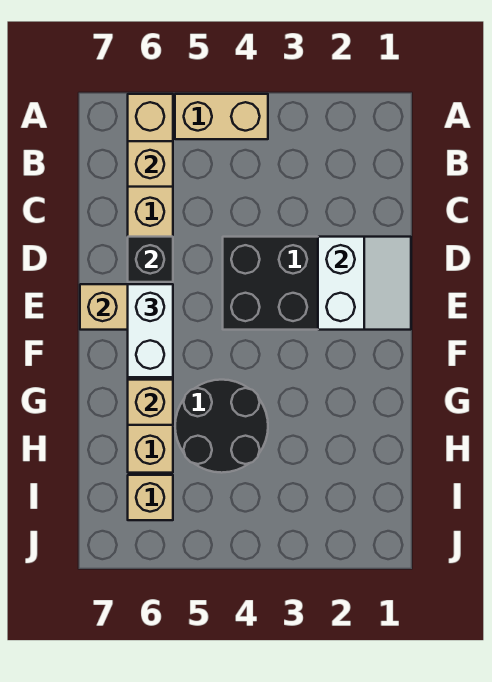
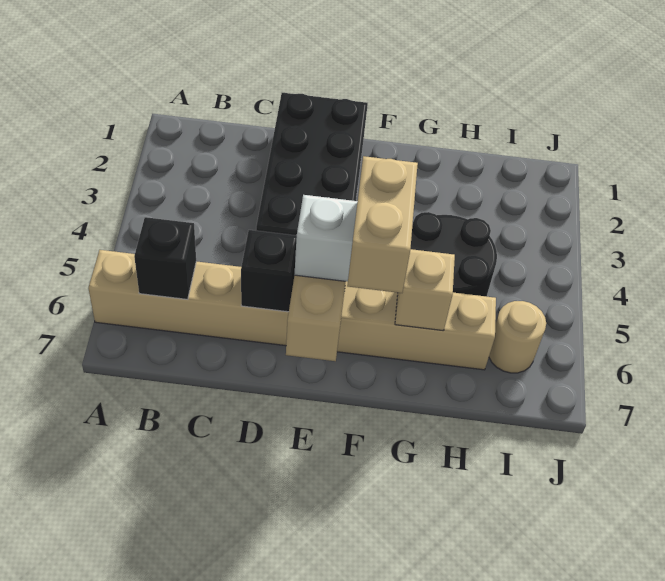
tan brick A4:A5 level 1 -> tan brick F6:F7 level 4
tan brick B6 level 2 -> black brick B6 level 2
white slope D1:E2 level 2 top 2 -> none
tan brick I6 level 1 -> tan round brick I6 level 1

